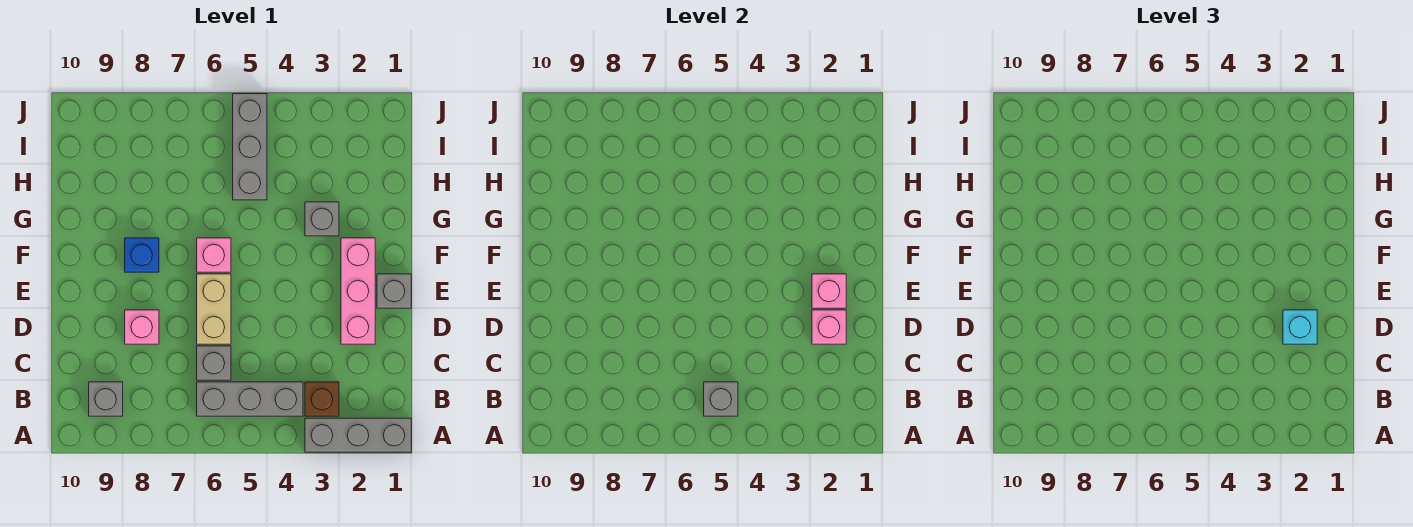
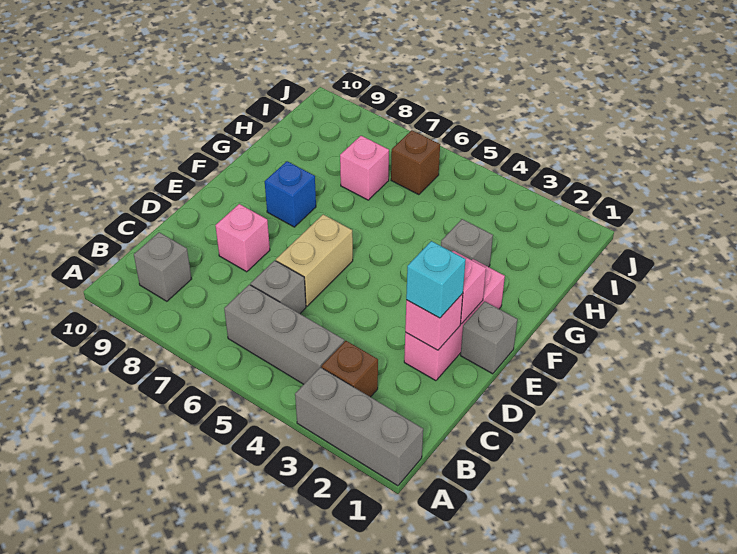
grey brick B5 level 2 -> none
pink brick F6 level 1 -> pink brick H7 level 1
grey brick H5:J5 level 1 -> none
none -> brown brick I6 level 1

